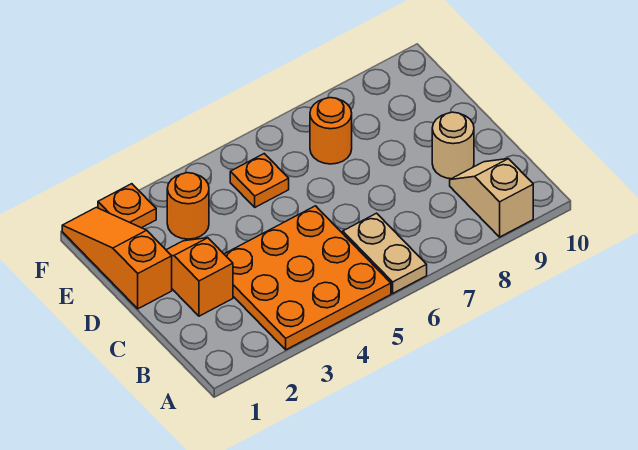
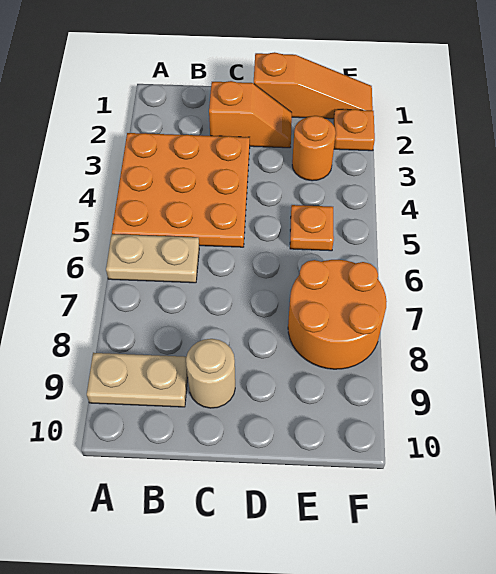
tan slope A9:B9 level 1 top A -> tan plate A9:B9 level 1
orange round brick E7 level 1 -> orange round brick E7:F8 level 1

